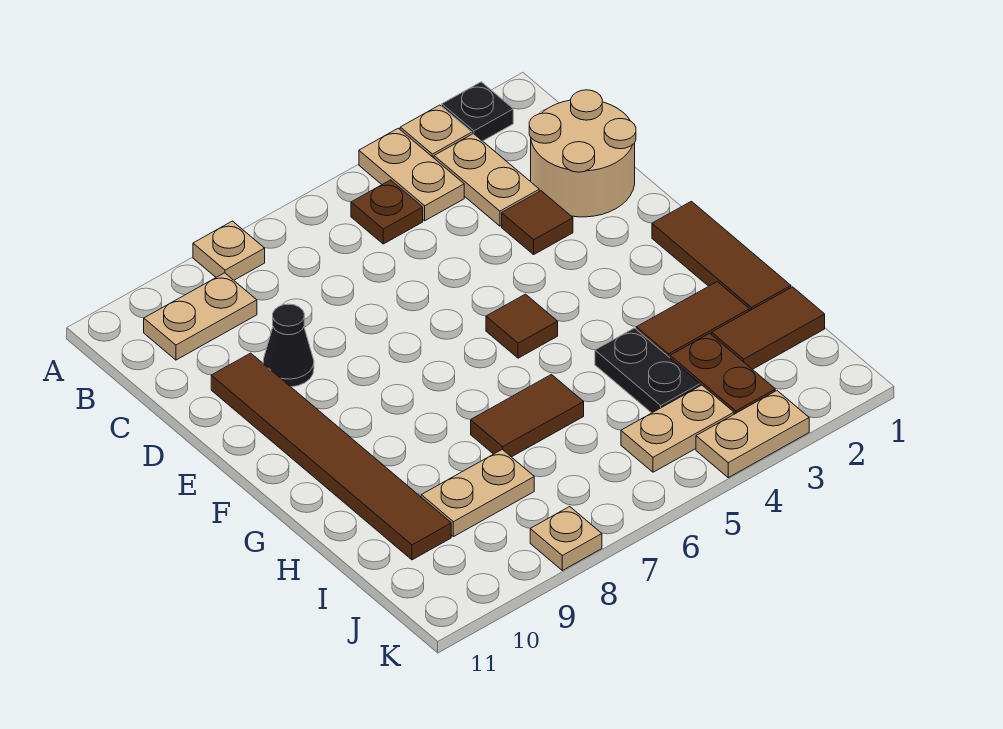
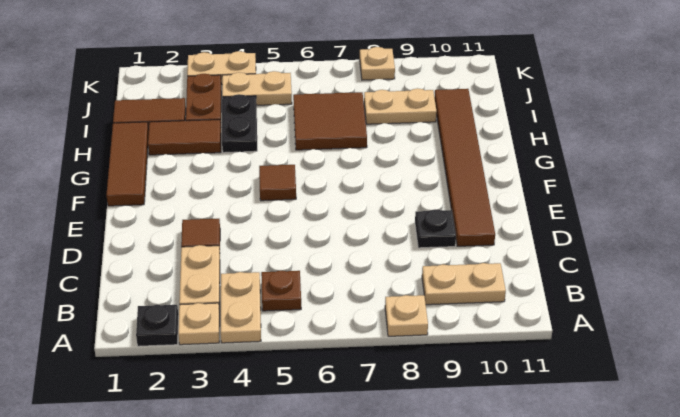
tan round brick C1:D2 level 1 -> none
black cone D9 level 1 -> black plate D9 level 1
brown tile H6:H7 level 1 -> brown tile H6:I7 level 1

